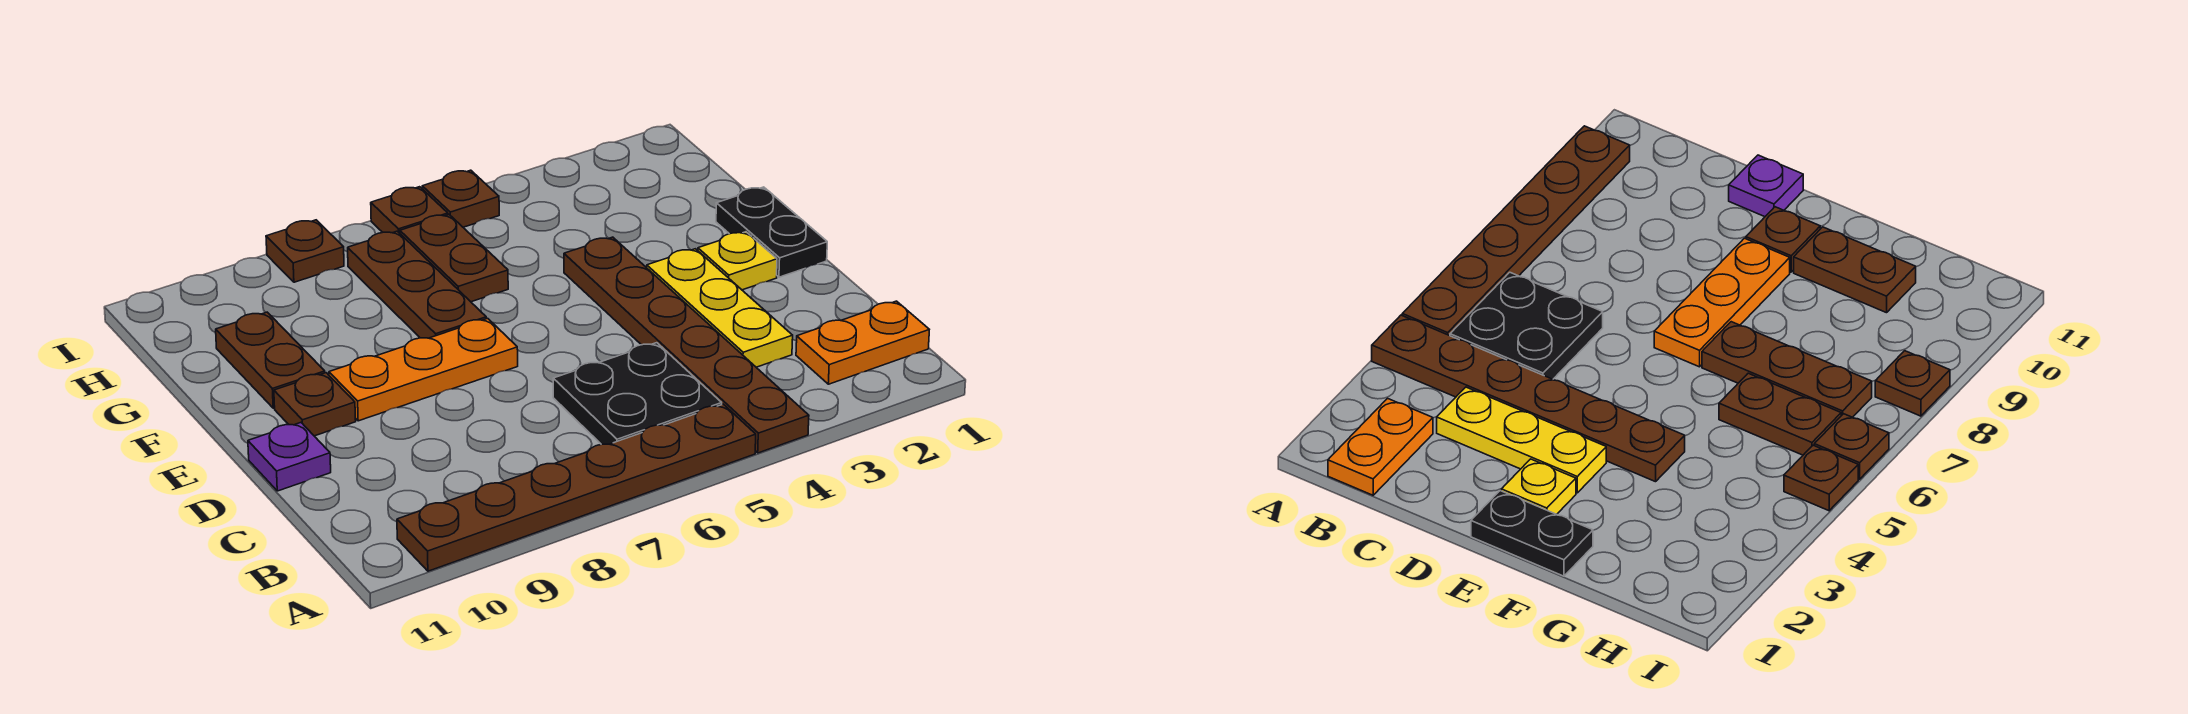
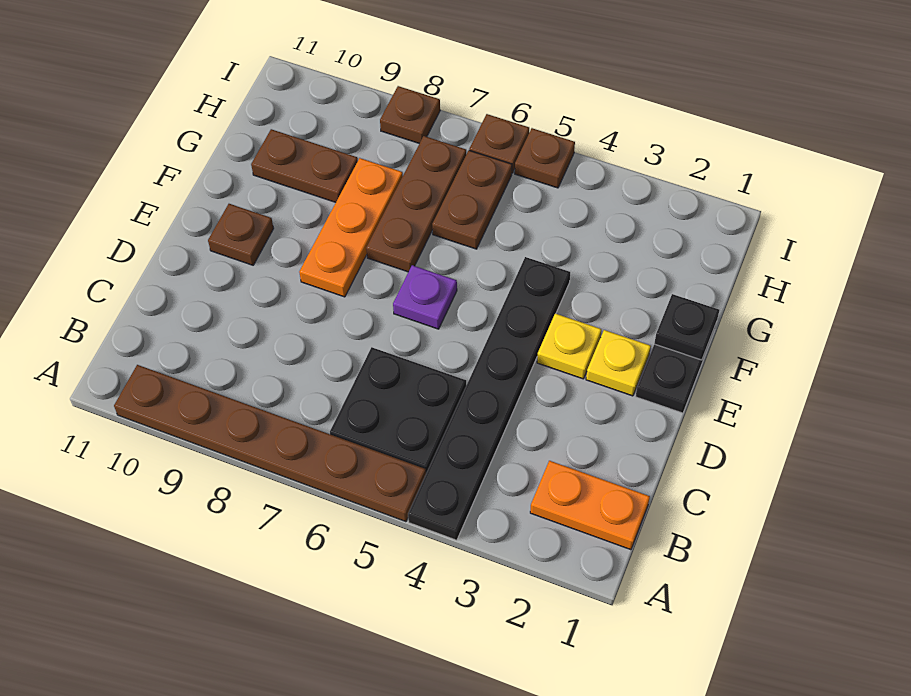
brown plate A4:F4 level 1 -> black plate A4:F4 level 1
yellow plate C3:E3 level 1 -> yellow plate E3 level 1
purple plate D11 level 1 -> purple plate E6 level 1
orange plate E7:E9 level 1 -> orange plate E8:G8 level 1
none -> black plate F1 level 2
brown plate F10:G10 level 1 -> brown plate G9:G10 level 1

